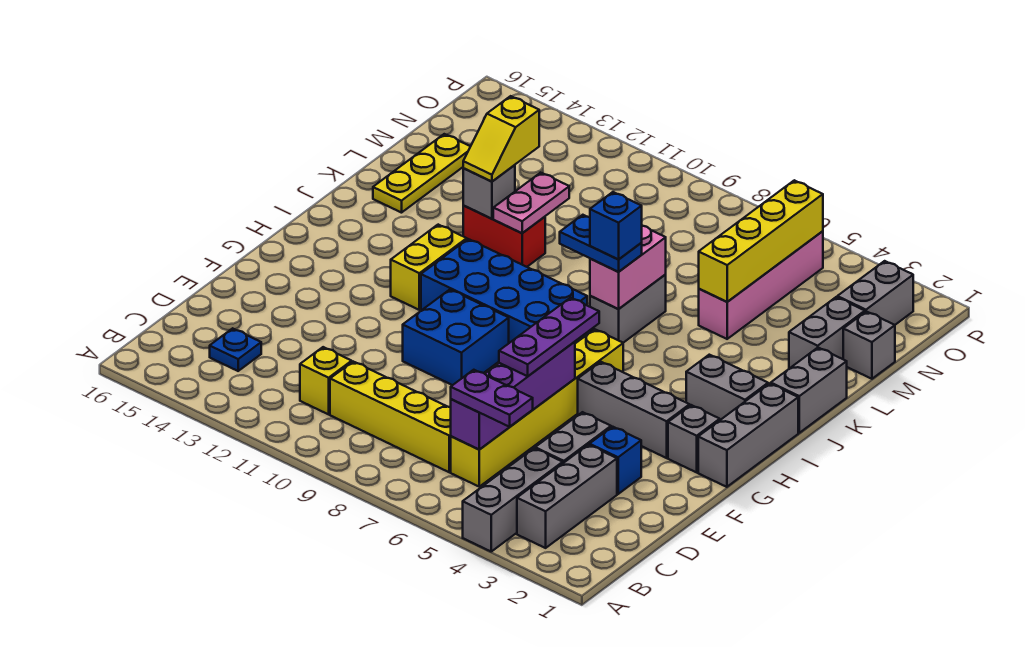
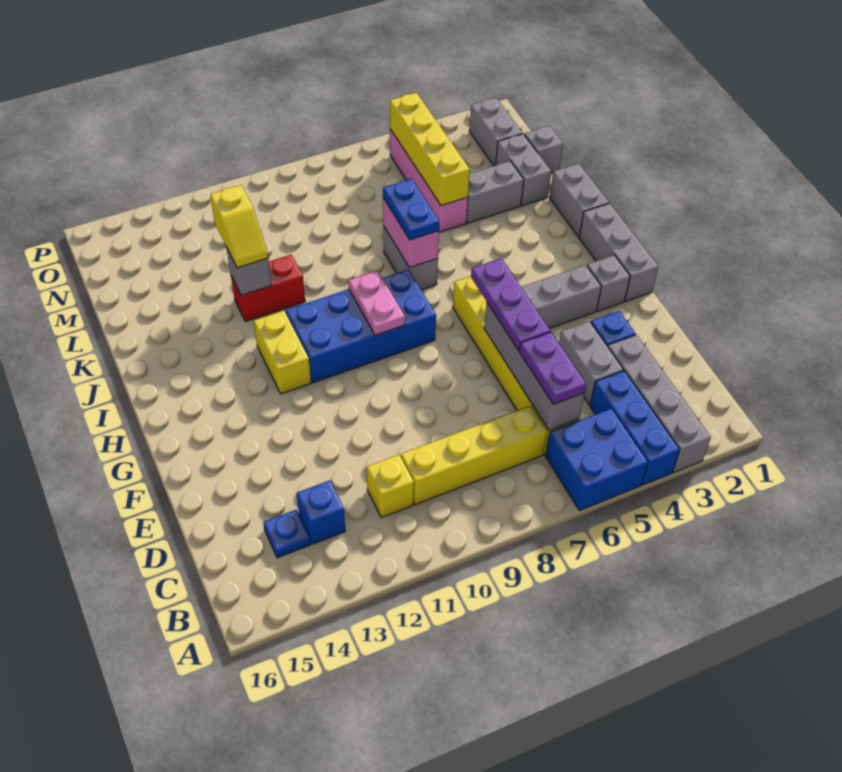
grey brick A4:C4 level 1 -> blue brick A4:C4 level 1
grey brick B3:D3 level 1 -> grey brick A3:D3 level 1
purple plate C5:C6 level 3 -> purple plate C6:D6 level 3
purple brick C6:F6 level 2 -> grey brick C6:F6 level 2
blue brick F9:G10 level 1 -> blue brick A5:B6 level 1
grey brick I2:I3 level 1 -> grey brick L3:L4 level 1
blue plate J7:J8 level 3 -> blue plate J7:K7 level 3
blue brick J7 level 4 -> blue brick C13 level 1
pink plate K11:L11 level 2 -> pink plate H9:I9 level 2
yellow plate K15:M15 level 1 -> none

